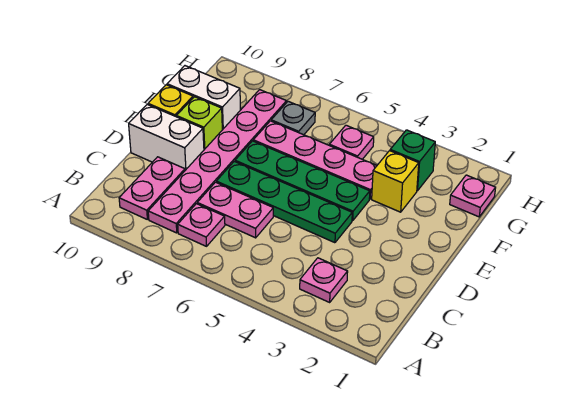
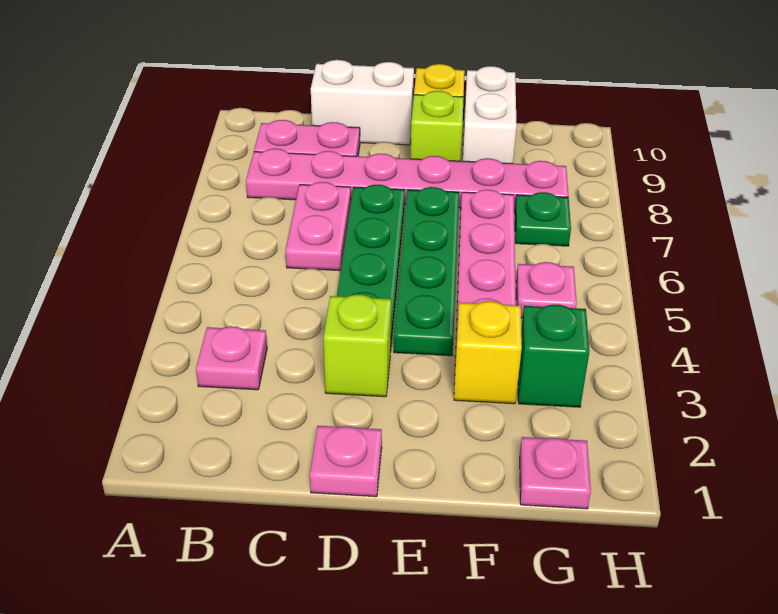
pink plate B7 level 1 -> pink plate D1 level 1
none -> lime brick D3 level 1
white brick D9:D10 level 1 -> white brick C10:D10 level 1
grey plate G7 level 1 -> green plate G7 level 1

